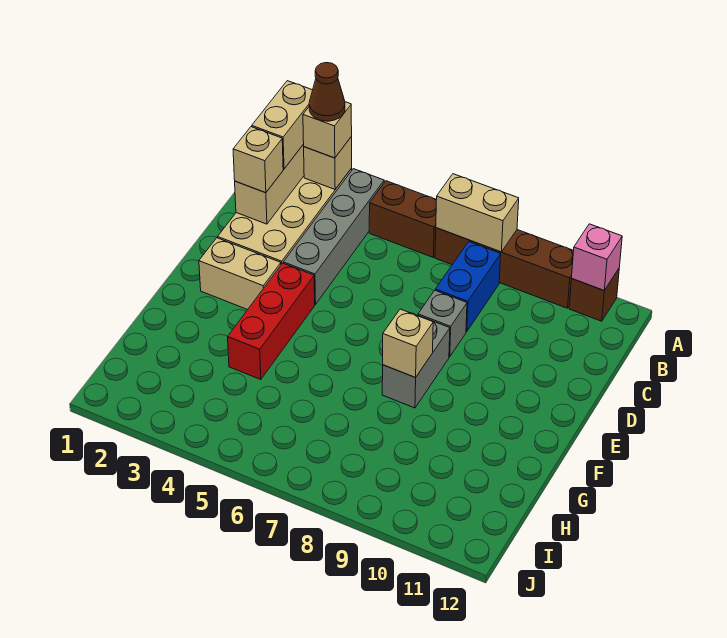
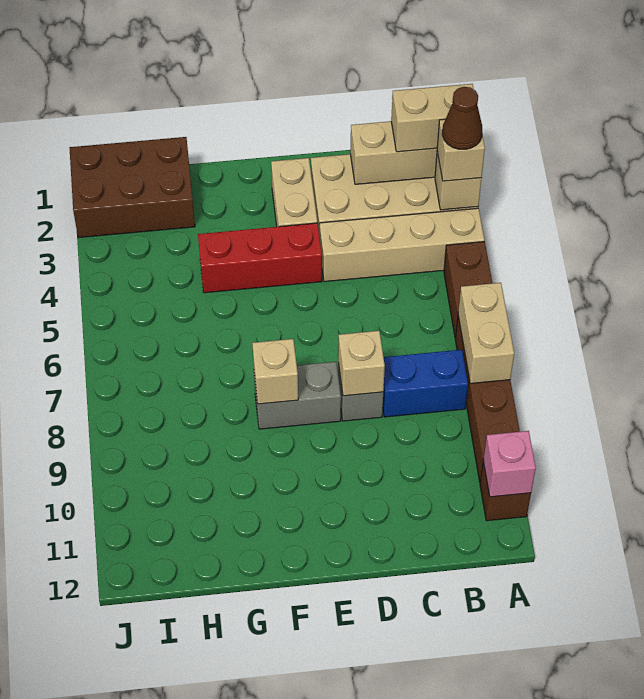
grey brick A4:D4 level 1 -> tan brick A4:D4 level 1
tan brick C2 level 3 -> tan brick D8 level 2
none -> brown brick H1:J2 level 1

